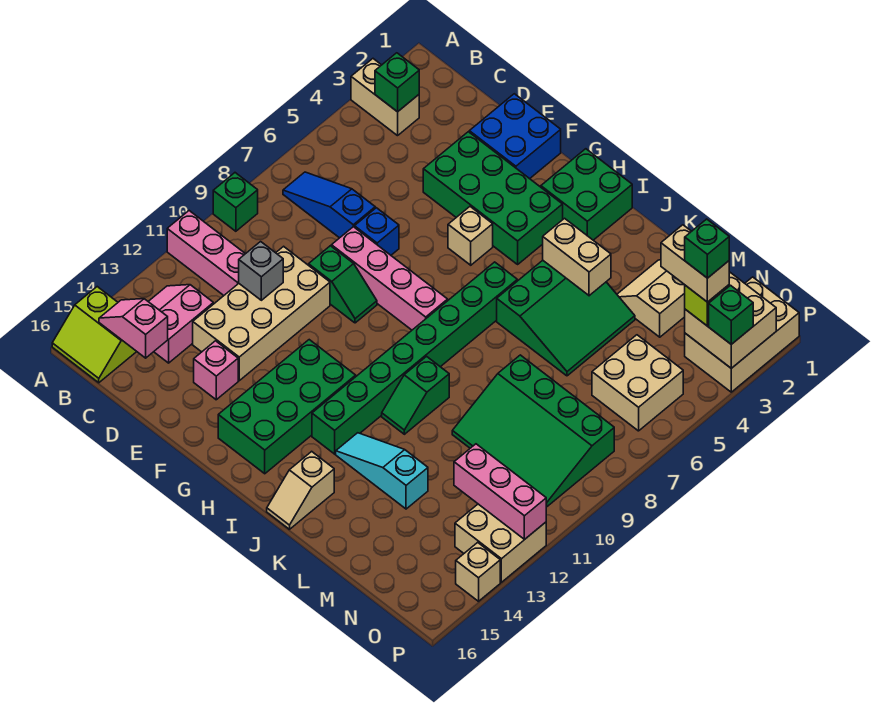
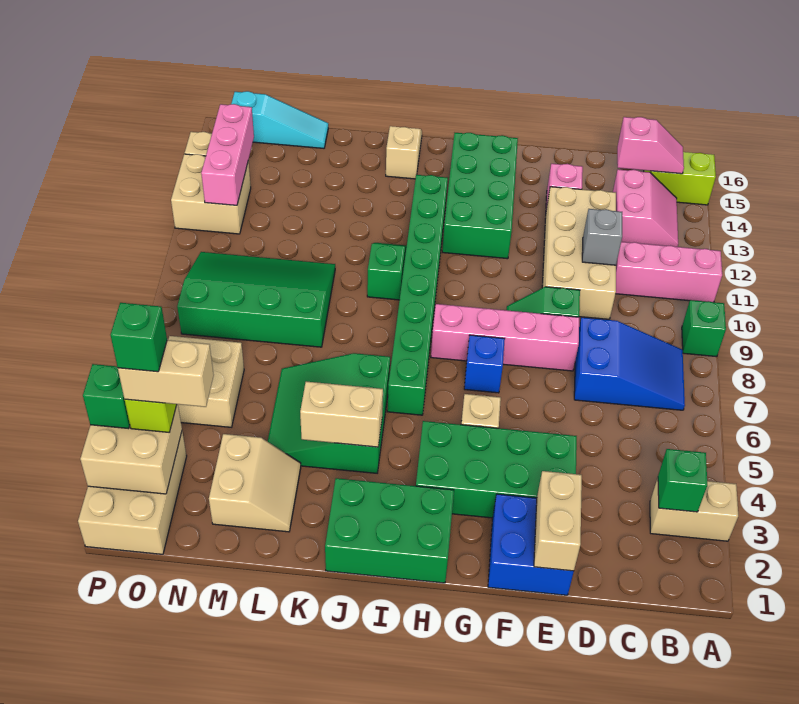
blue slope B7:D7 level 1 top D -> blue slope B7:D8 level 1 top D
none -> tan brick E1:E2 level 2
blue brick E7 level 1 -> blue brick G7 level 1
green brick H1:I2 level 1 -> green brick H1:J2 level 1
cyan slope J13:L13 level 1 top L -> cyan slope M16:O16 level 1 top O
pink brick N12:P12 level 2 -> pink brick O12:O14 level 2

